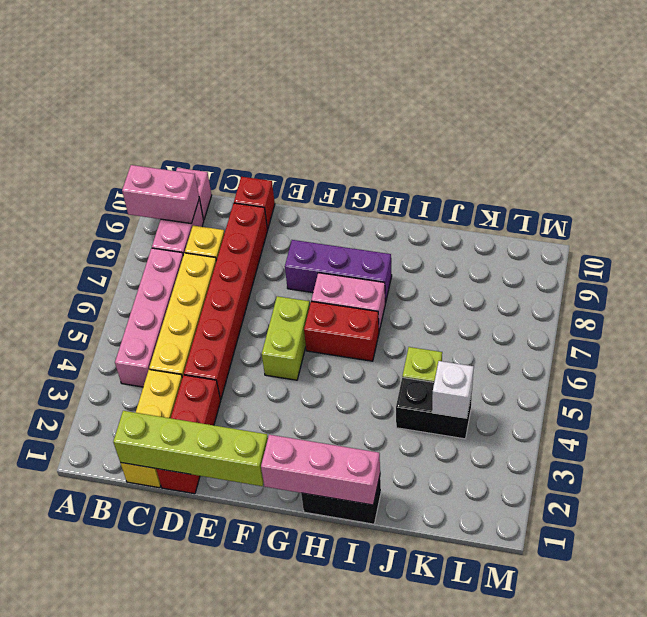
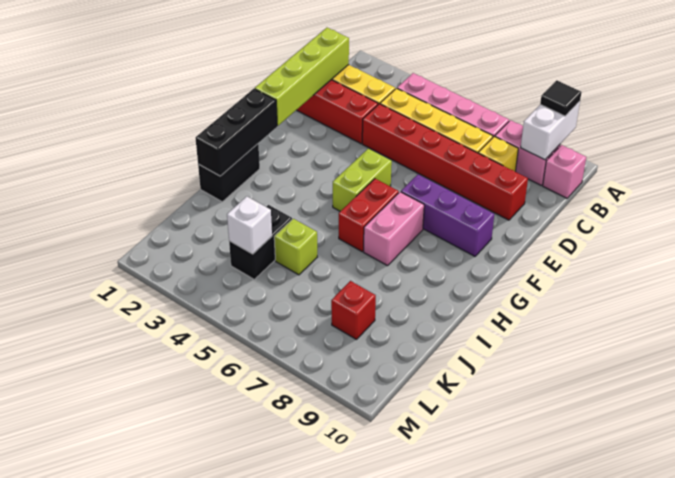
pink brick A9:B9 level 2 -> white brick A9:B9 level 2
none -> black tile A9 level 3
red brick D10 level 1 -> red brick K8 level 1
lime brick F5:F6 level 1 -> lime brick F5:G5 level 1
purple brick F8:H8 level 1 -> purple brick F7:F9 level 1
pink brick G1:I1 level 2 -> black brick G1:I1 level 2

